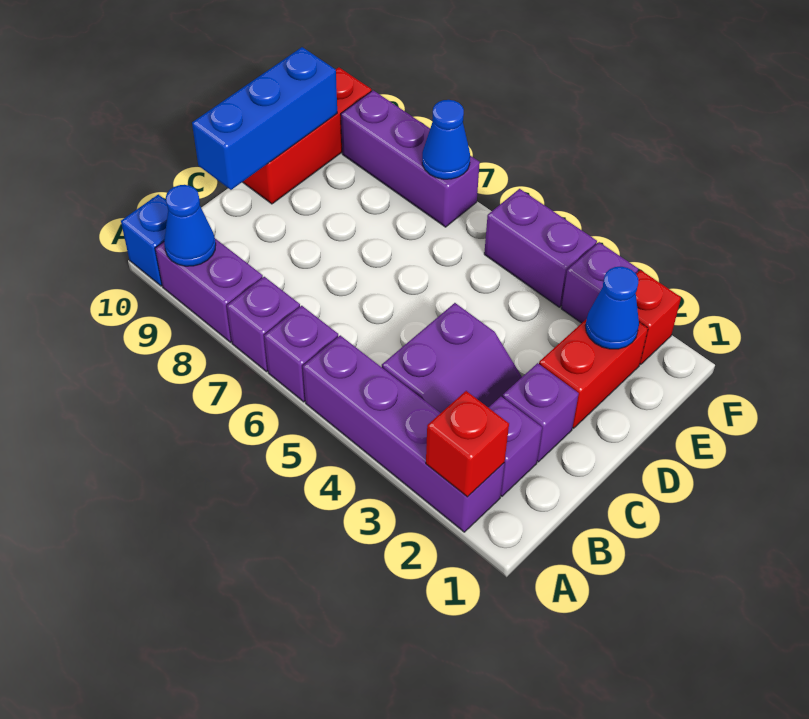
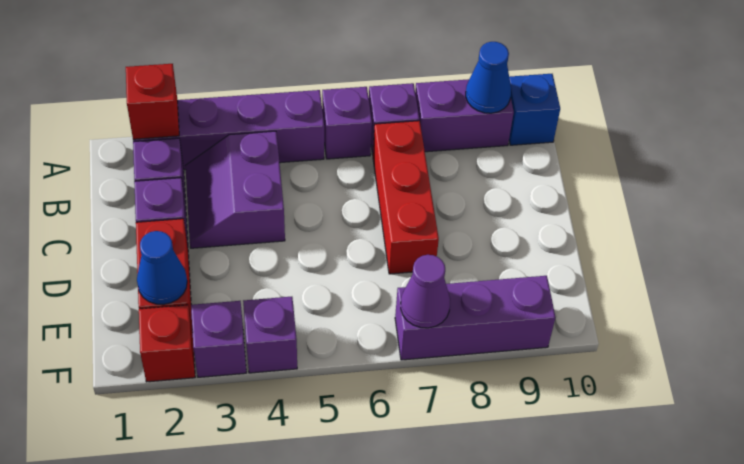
blue brick C10:E10 level 2 -> none
red brick D10:F10 level 1 -> red brick B7:D7 level 1
purple brick F4:F5 level 1 -> purple brick F4 level 1
blue cone F7 level 2 -> purple cone F7 level 2

